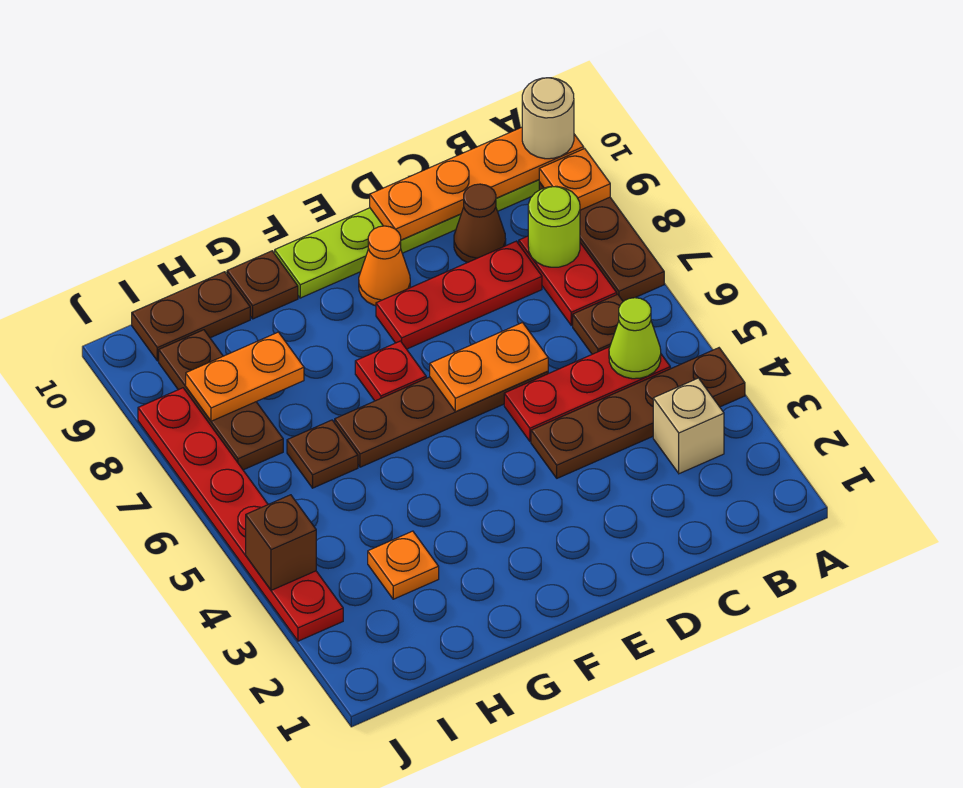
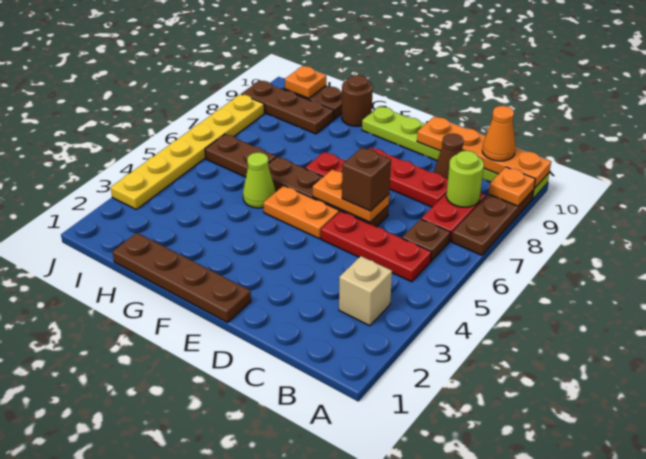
brown plate A4:D4 level 1 -> brown plate E1:H1 level 1
tan round brick A10 level 3 -> none
lime cone B5 level 2 -> lime cone G5 level 1
orange cone E9 level 1 -> orange cone B10 level 3
brown plate G10 level 1 -> brown round brick G10 level 1
orange plate H3 level 1 -> orange plate I10 level 2
brown plate H6 level 1 -> brown plate H6:I6 level 1
orange plate H8:I8 level 2 -> orange plate E5:F5 level 1
brown plate I7:I9 level 1 -> brown plate H9:J9 level 1
red plate J3:J8 level 1 -> yellow plate J3:J8 level 1
brown brick J4 level 2 -> brown brick D6 level 3

